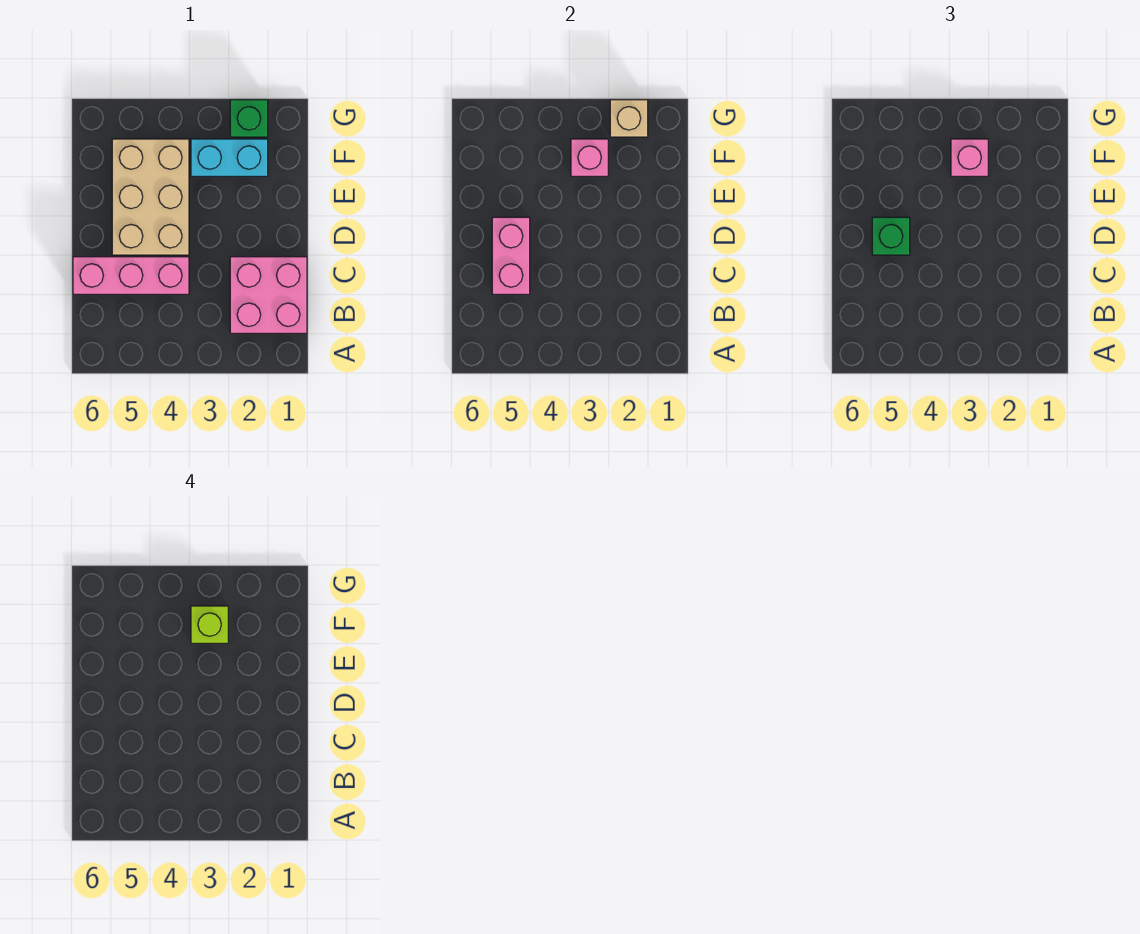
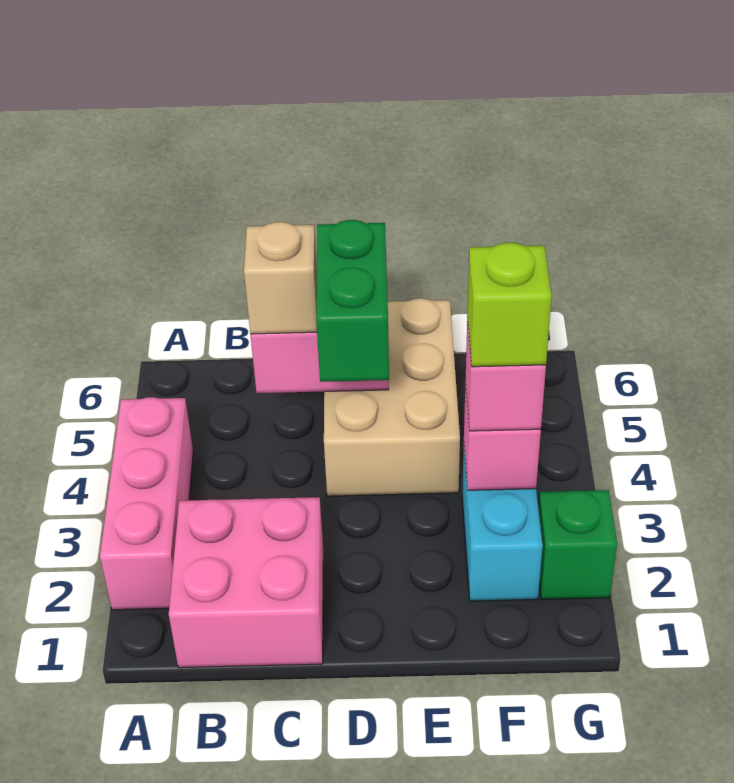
pink brick C4:C6 level 1 -> pink brick A2:A4 level 1
tan brick D4:F5 level 1 -> tan brick D4:E6 level 1
green brick D5 level 3 -> green brick D4:D5 level 3
tan brick G2 level 2 -> tan brick C5 level 3

